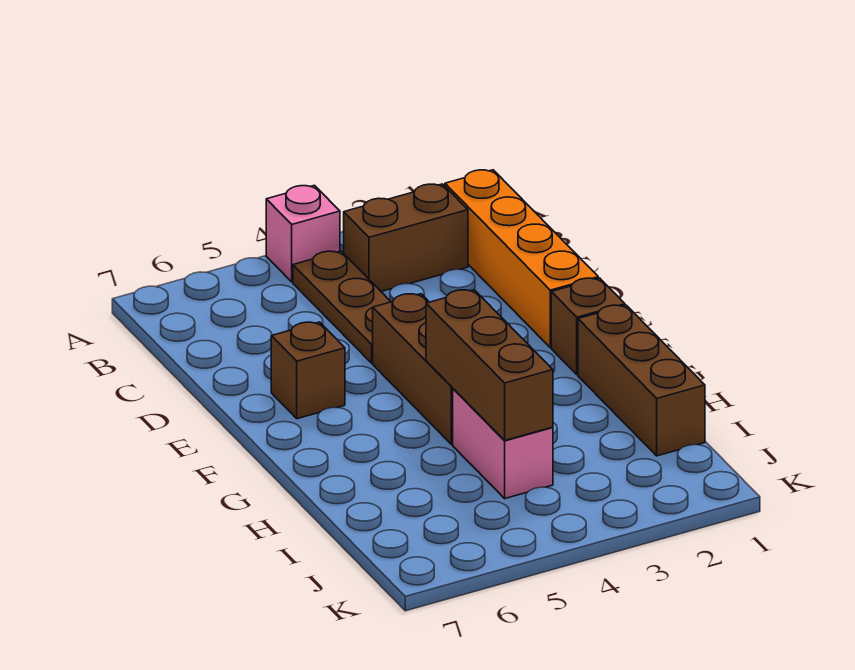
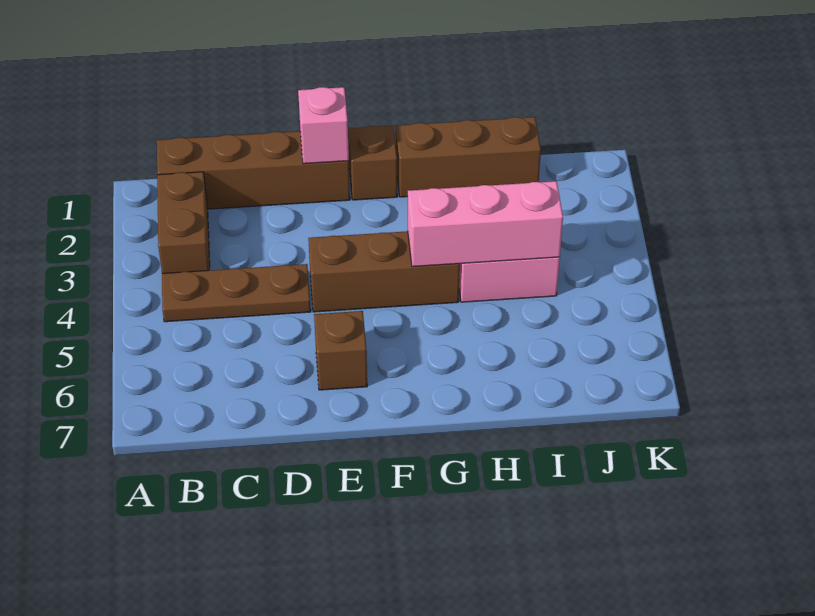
pink brick A4 level 1 -> pink brick E1 level 2
orange brick B1:E1 level 1 -> brown brick B1:E1 level 1
brown brick G4:I4 level 2 -> pink brick G4:I4 level 2

